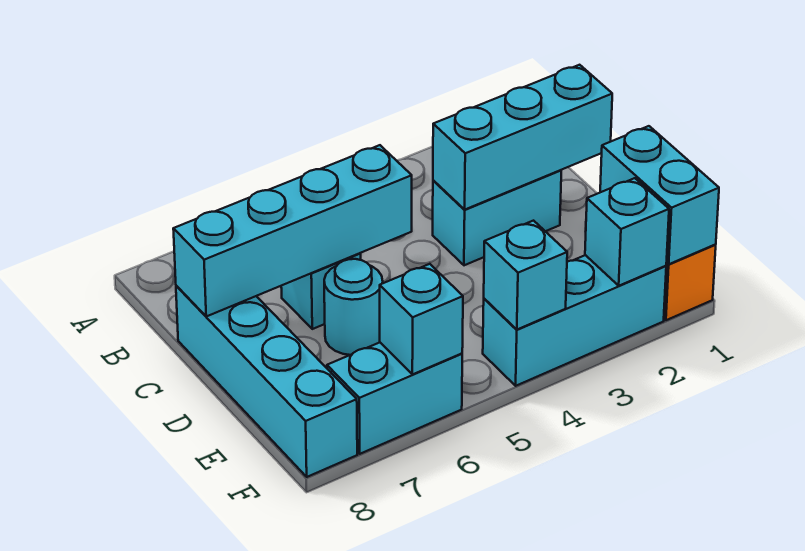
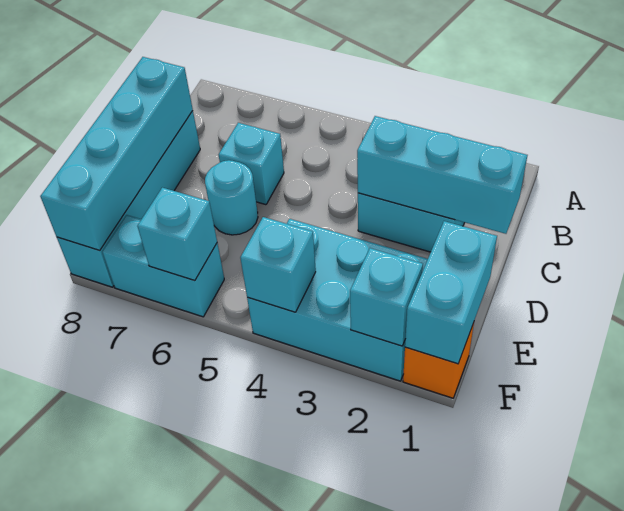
cyan brick C5:C8 level 2 -> cyan brick C8:F8 level 2
cyan brick F2:F4 level 1 -> cyan brick E2:F4 level 1

